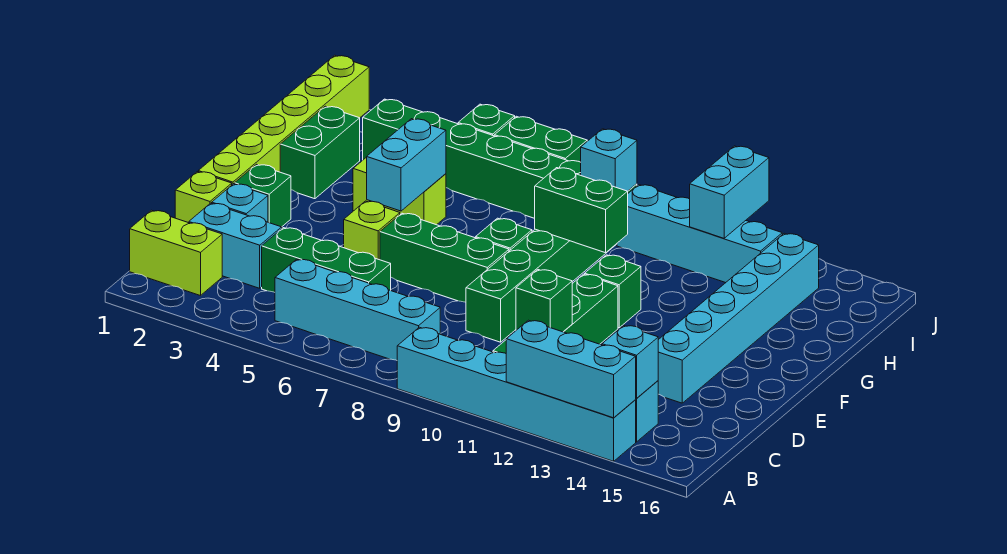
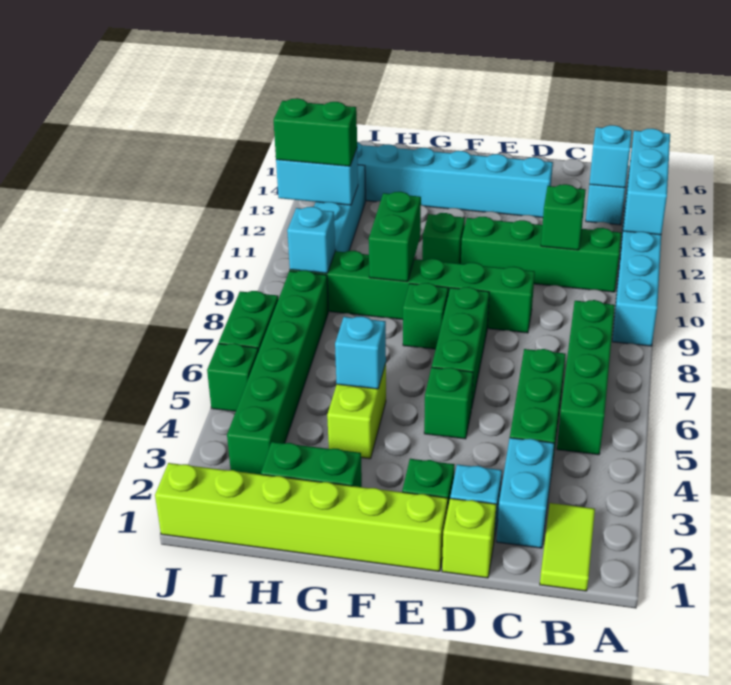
lime brick B1:B2 level 1 -> lime tile B1:B2 level 1
cyan brick B5:B8 level 1 -> green brick B5:B8 level 1
lime brick E5 level 1 -> green brick E5 level 1
cyan brick F5:G5 level 2 -> cyan brick G5 level 2
none -> green brick I12:J12 level 3

